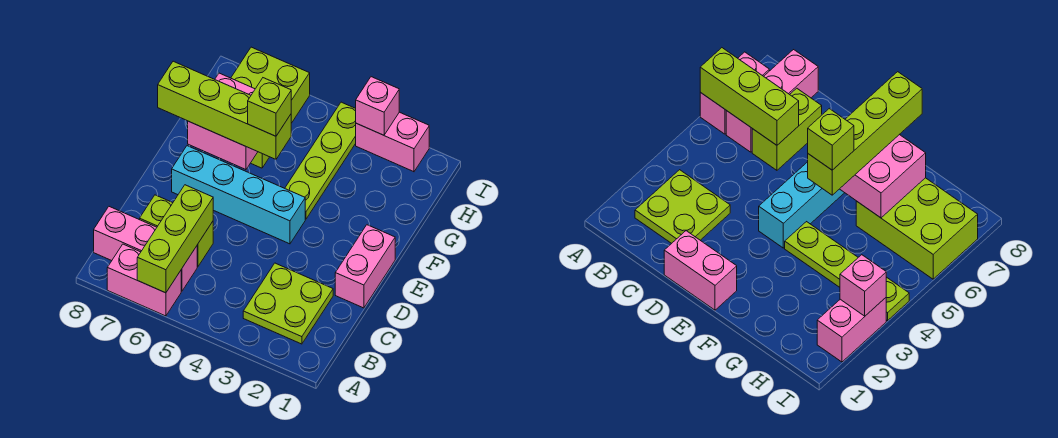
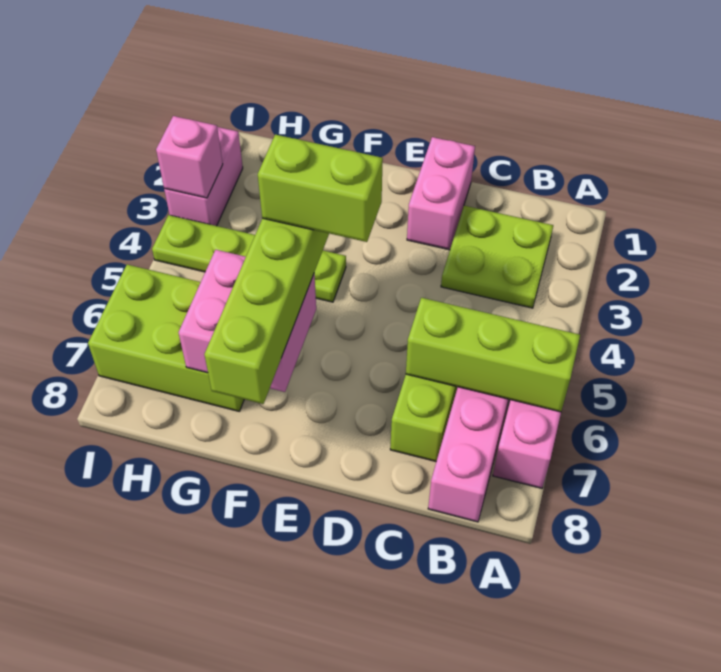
pink brick D1:E1 level 1 -> pink brick D1:D2 level 1
cyan brick E4:E7 level 1 -> none
lime brick F5 level 4 -> lime brick E5:F5 level 4

